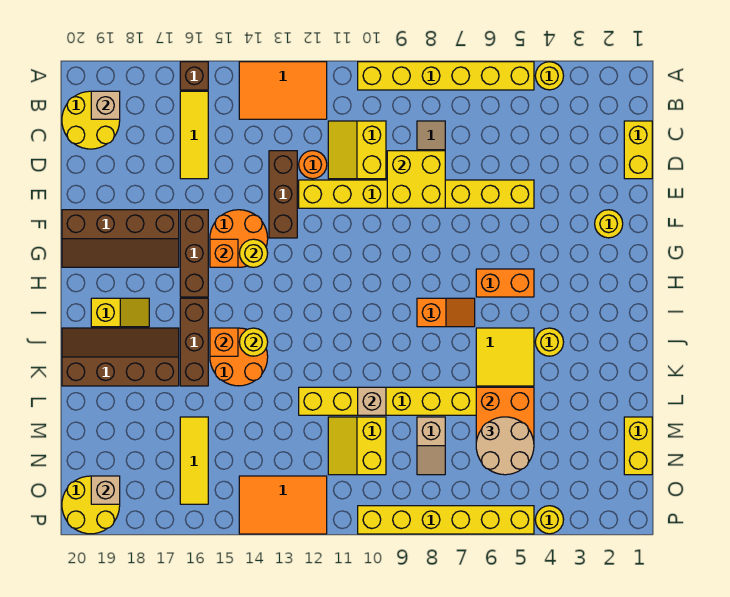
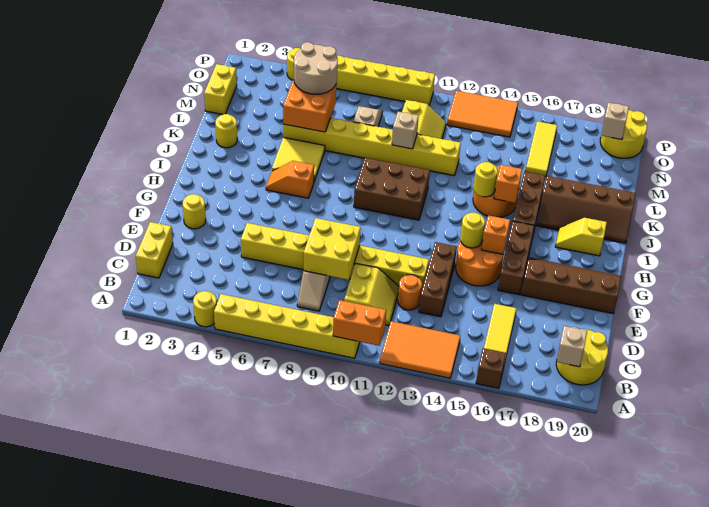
orange brick H5:H6 level 1 -> orange brick A10:A11 level 2
orange slope I7:I8 level 1 top 8 -> orange slope I5:I6 level 1 top 6
none -> brown brick I9:J11 level 1
yellow round brick J4 level 1 -> yellow round brick K2 level 1

